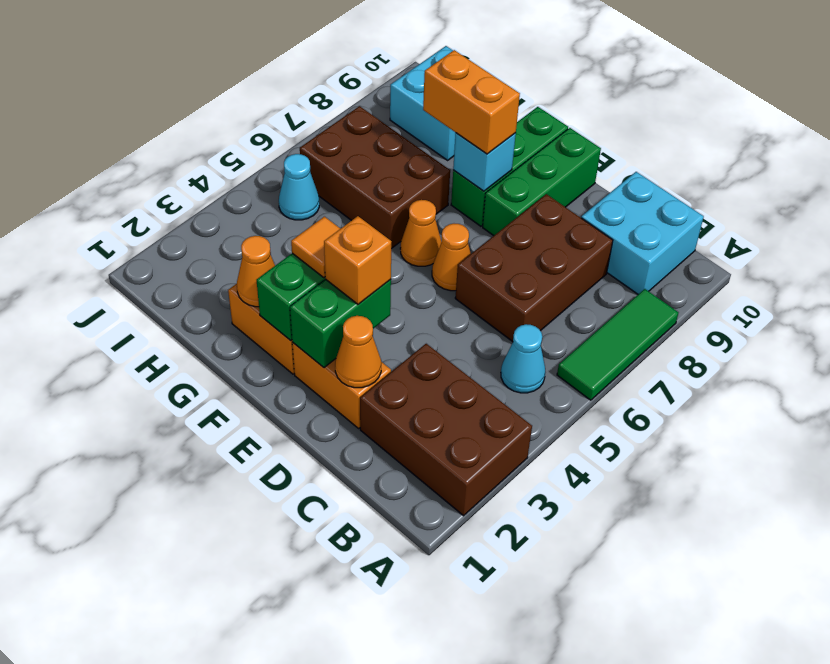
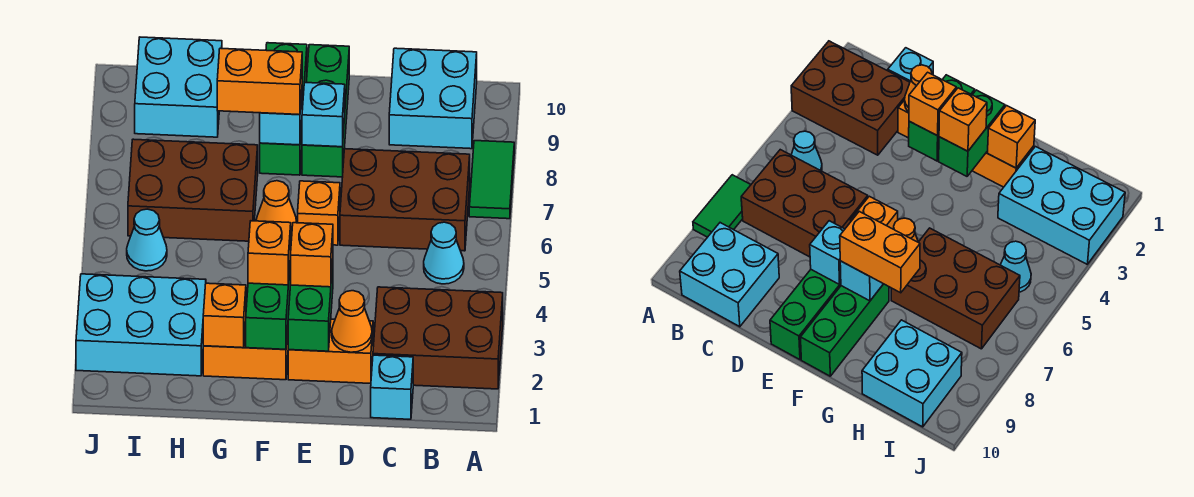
green tile A6:A8 level 1 -> green tile A7:A8 level 1
none -> cyan brick C1 level 1
brown brick C6:D8 level 1 -> brown brick B6:D7 level 1
orange cone E6 level 1 -> orange brick E6 level 1
none -> cyan brick E8 level 2
orange tile F3 level 3 -> orange brick F3 level 3
orange cone G2 level 2 -> orange brick G2 level 2
none -> cyan brick H2:J3 level 1

